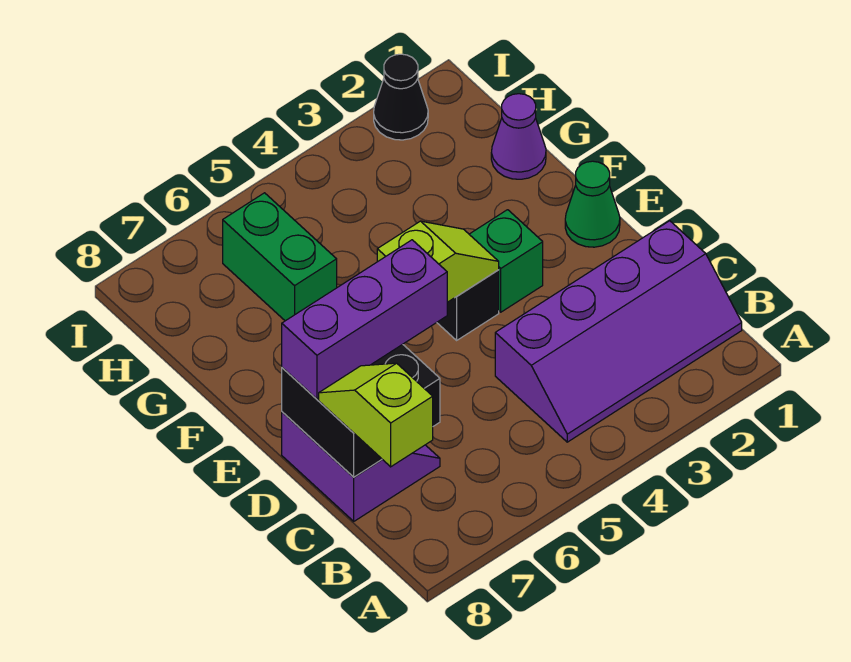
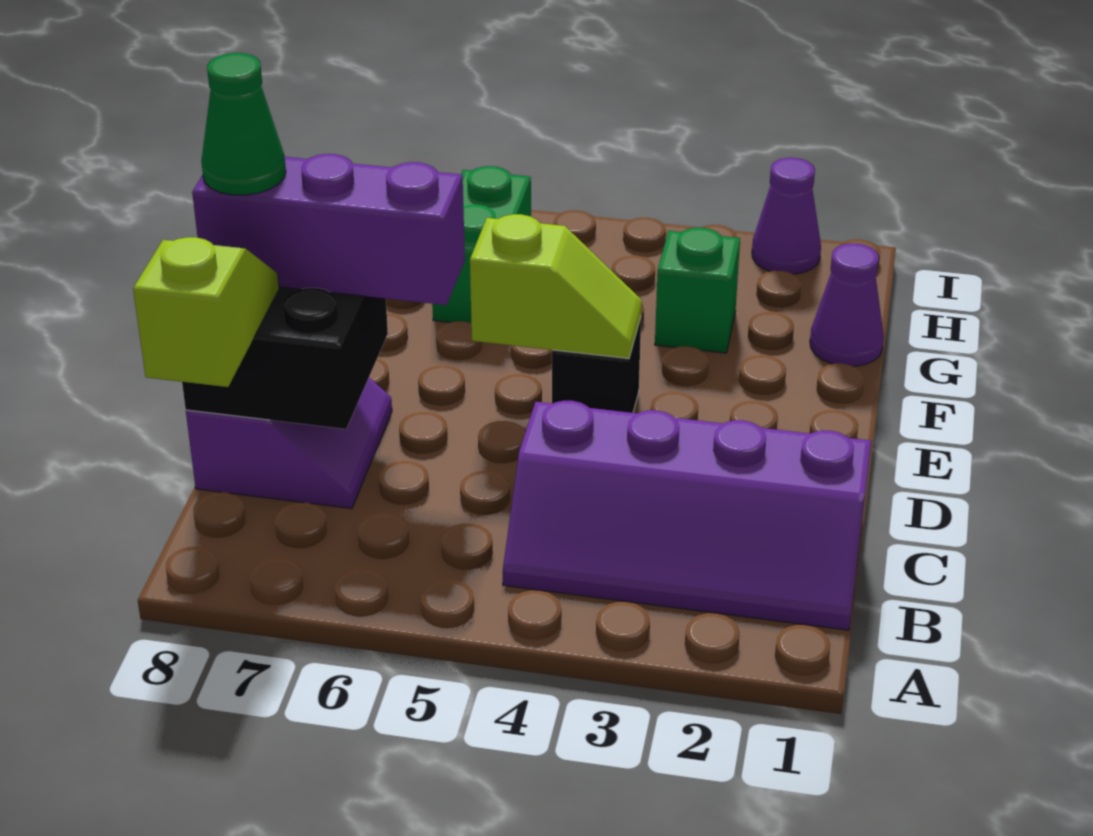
green cone E1 level 1 -> green cone D8 level 4
green brick E3 level 1 -> green brick G3 level 1
black cone I2 level 1 -> purple cone I2 level 1

